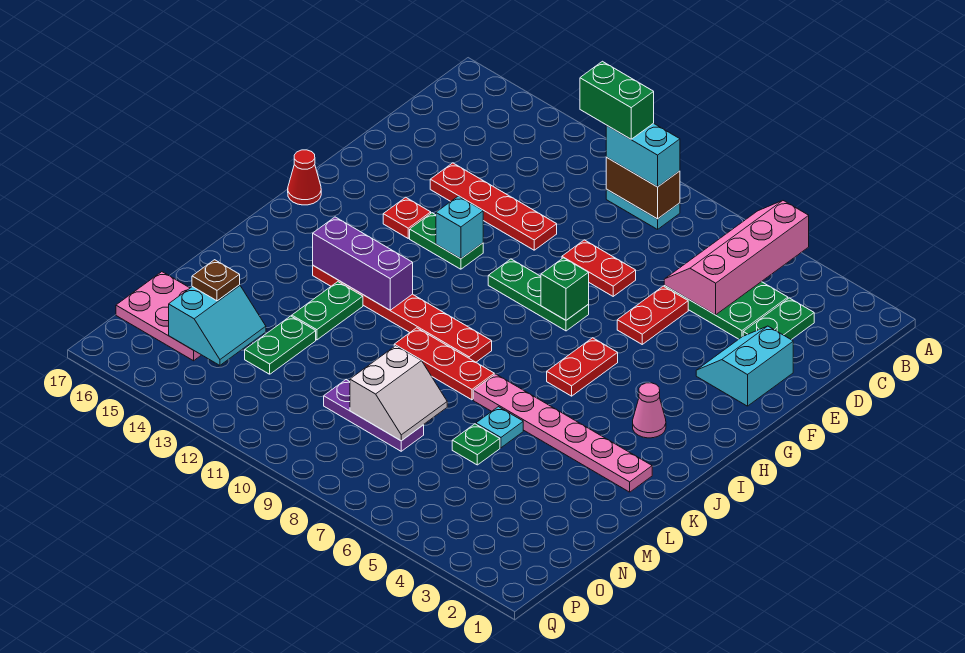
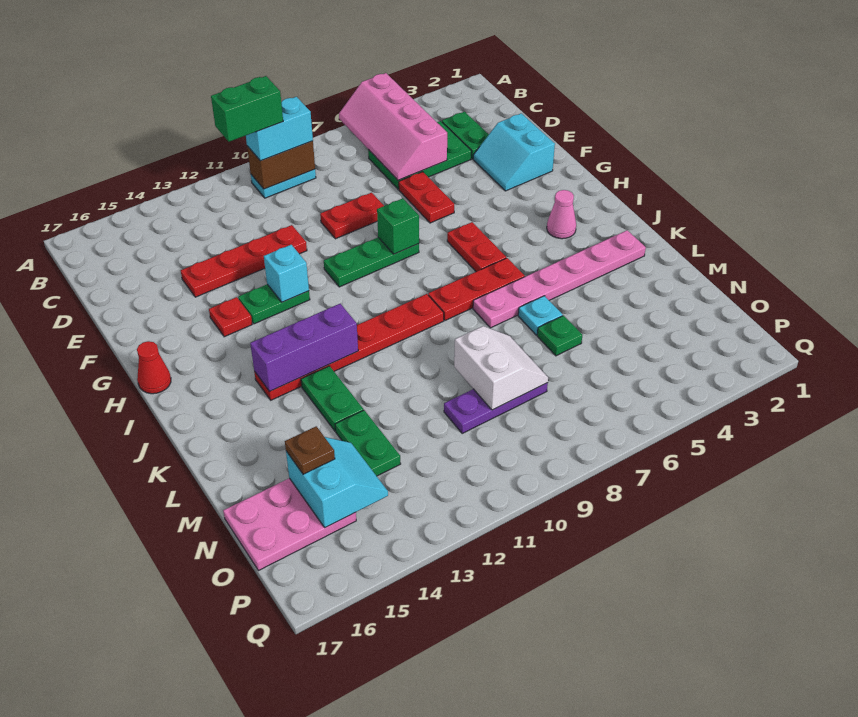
red plate K8:K10 level 1 -> red plate J6:J8 level 1

